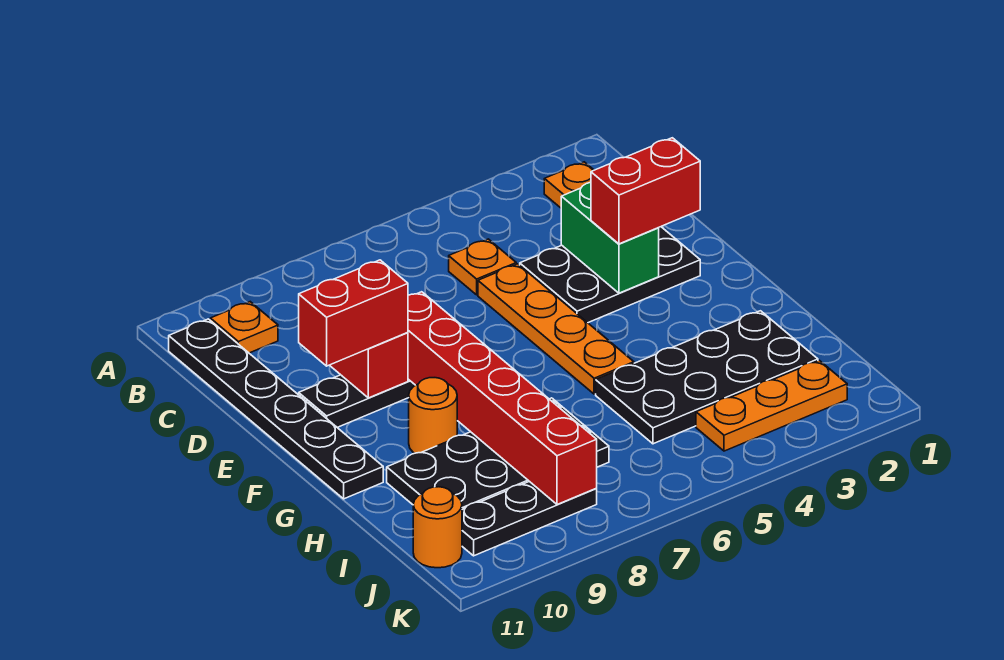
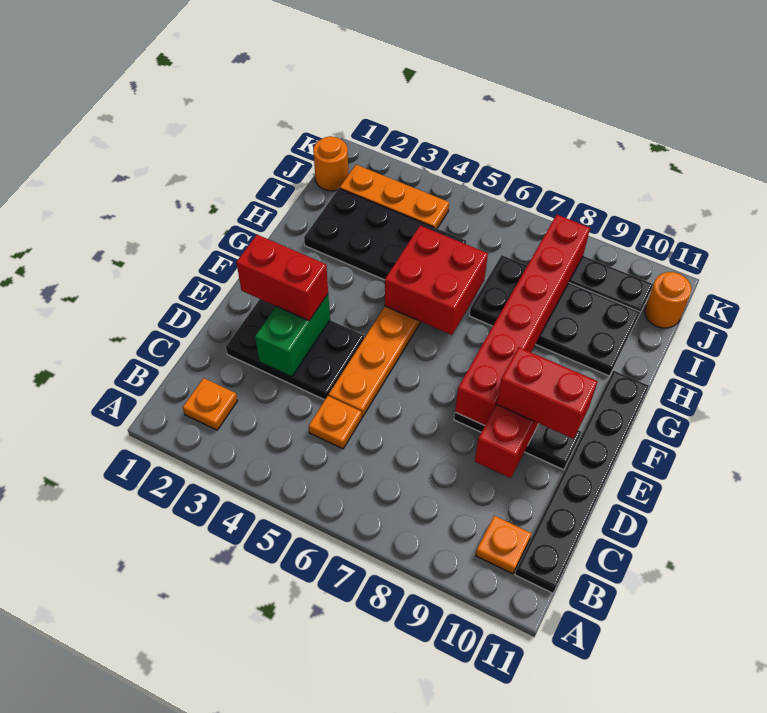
none -> red brick G5:H6 level 2
orange round brick G9 level 1 -> orange round brick J1 level 1

